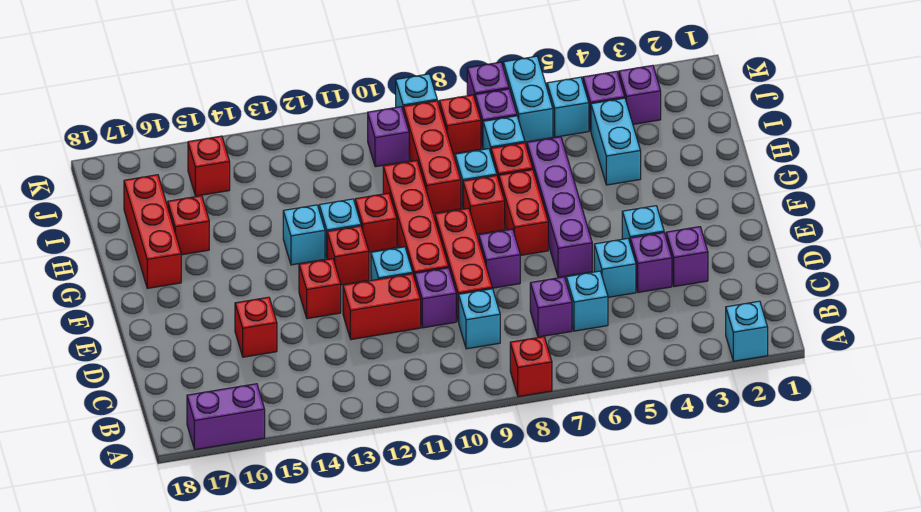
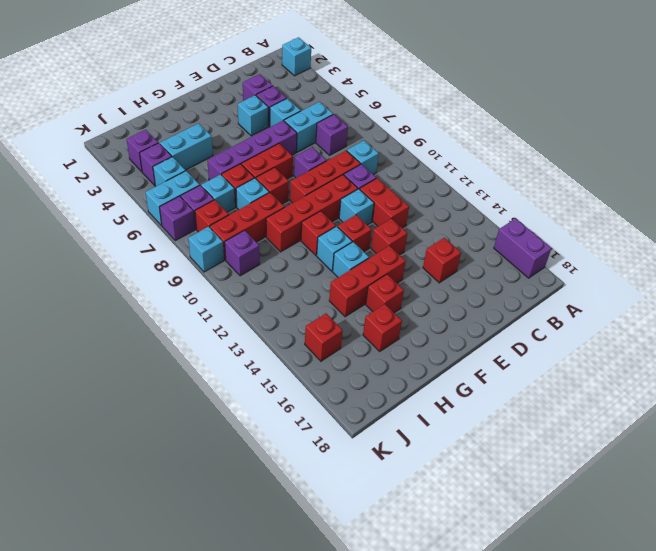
red brick A8 level 1 -> red brick G15 level 1
cyan brick C6 level 1 -> cyan brick C6:D6 level 1
red brick G17:I17 level 1 -> red brick F14:H14 level 1

